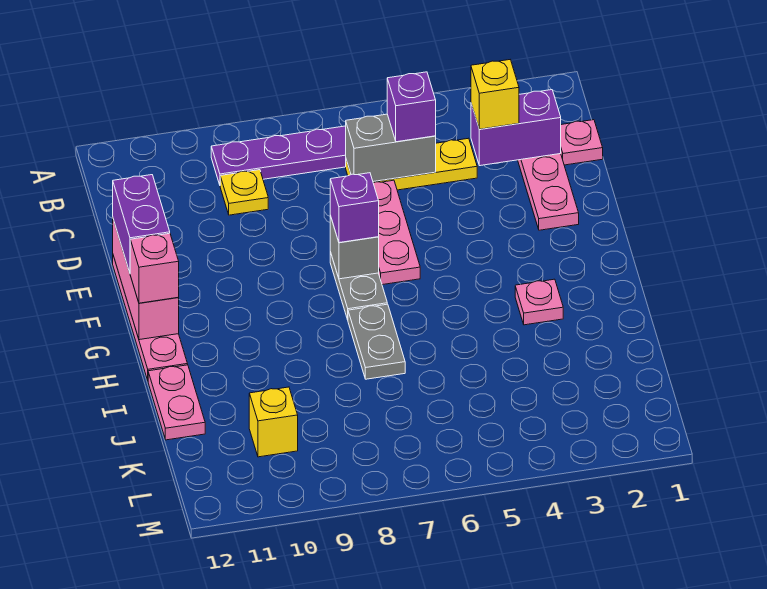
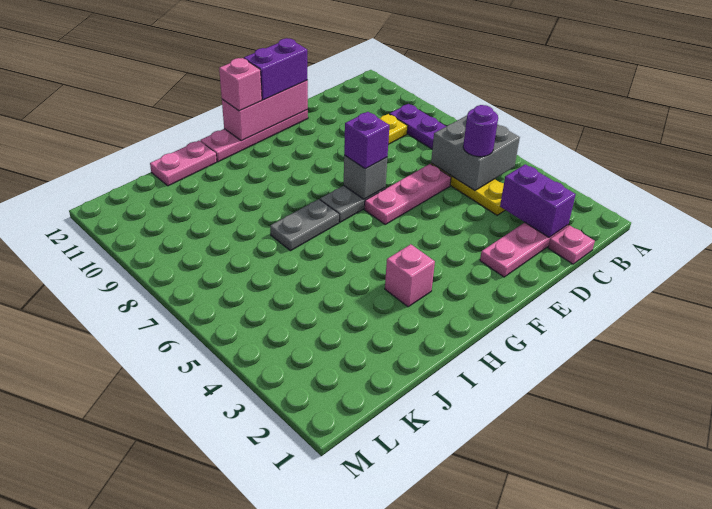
yellow brick C3 level 3 -> none
grey brick C5:C6 level 2 -> grey brick B5:C6 level 2
purple brick C5 level 3 -> purple round brick C5 level 3
pink plate H3 level 1 -> pink brick H3 level 1
yellow brick K10 level 1 -> none

